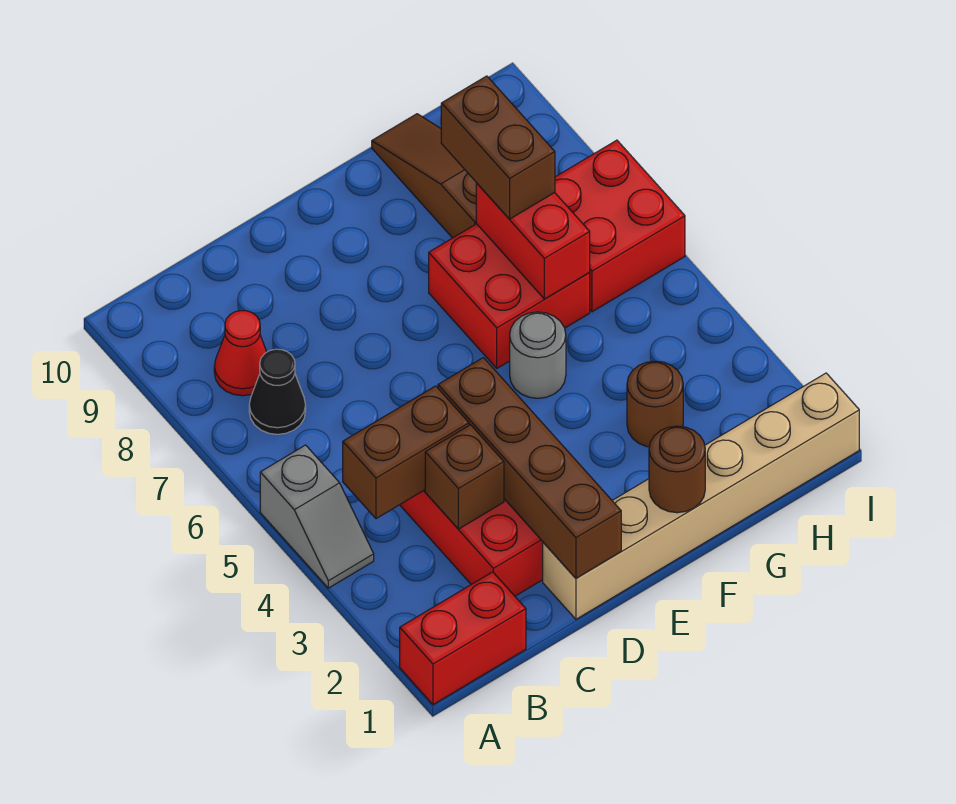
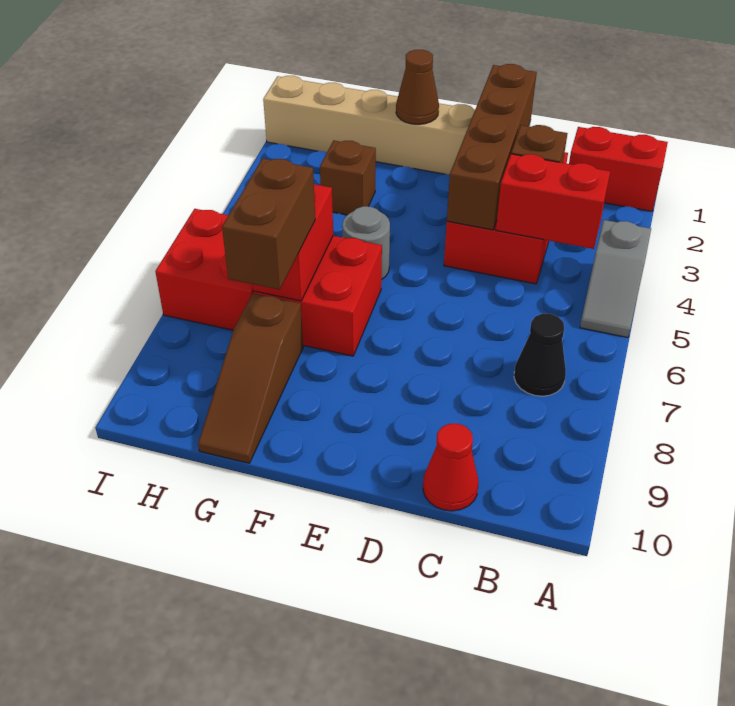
grey slope A4:A5 level 1 top 5 -> grey slope A4:A5 level 1 top 4
brown brick B4:C4 level 2 -> red brick B4:C4 level 2
red cone B8 level 1 -> red cone C10 level 1
brown round brick F1 level 2 -> brown cone F1 level 2
brown round brick G3 level 1 -> brown brick G3 level 1

